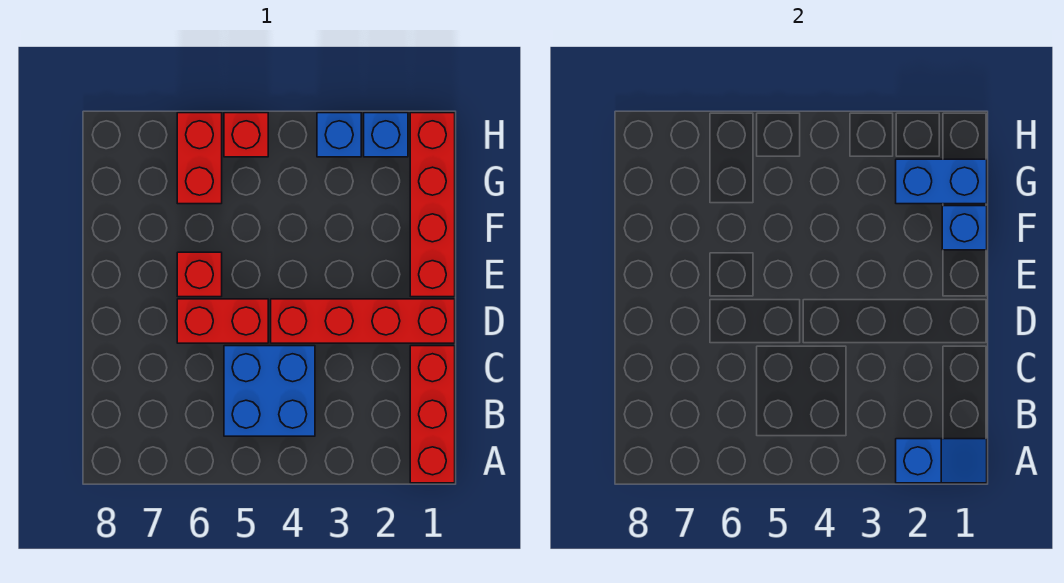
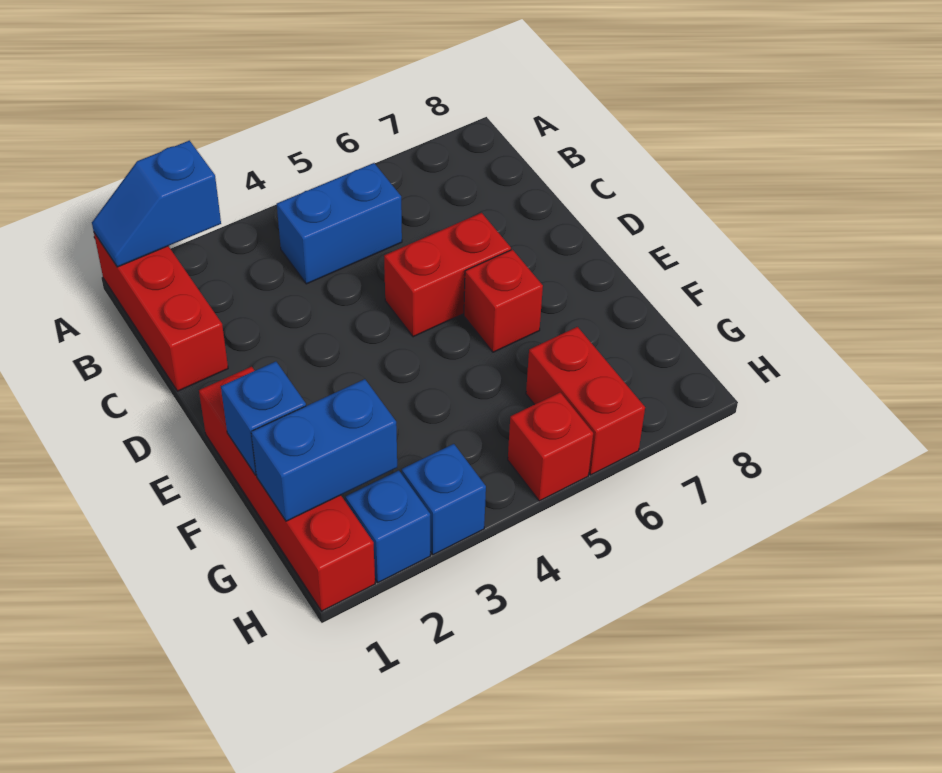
blue brick B4:C5 level 1 -> blue brick B4:B5 level 1
red brick D1:D4 level 1 -> none

